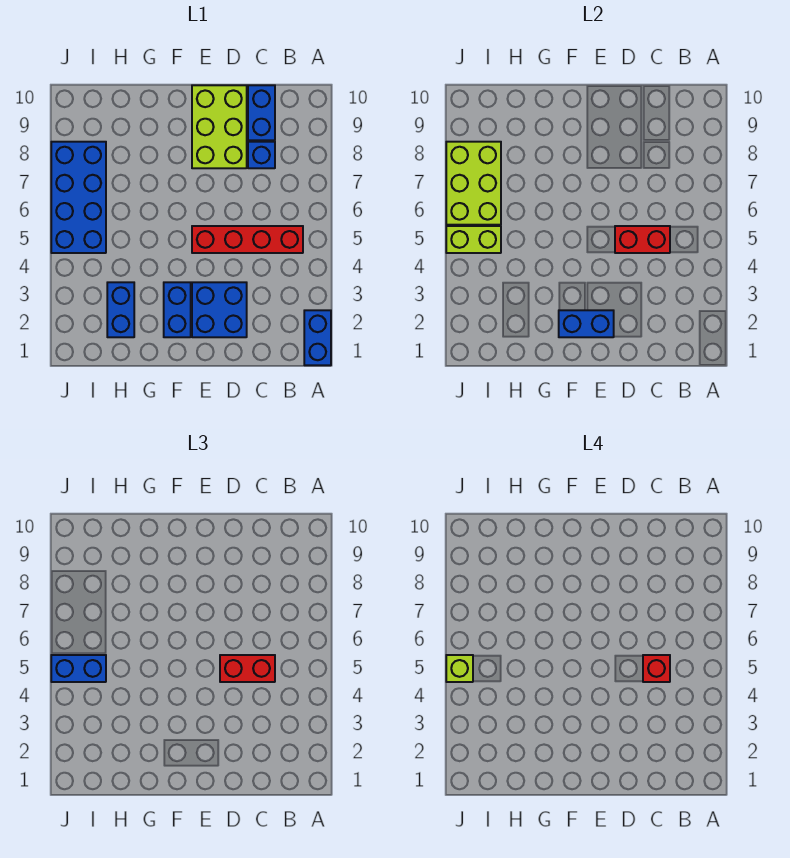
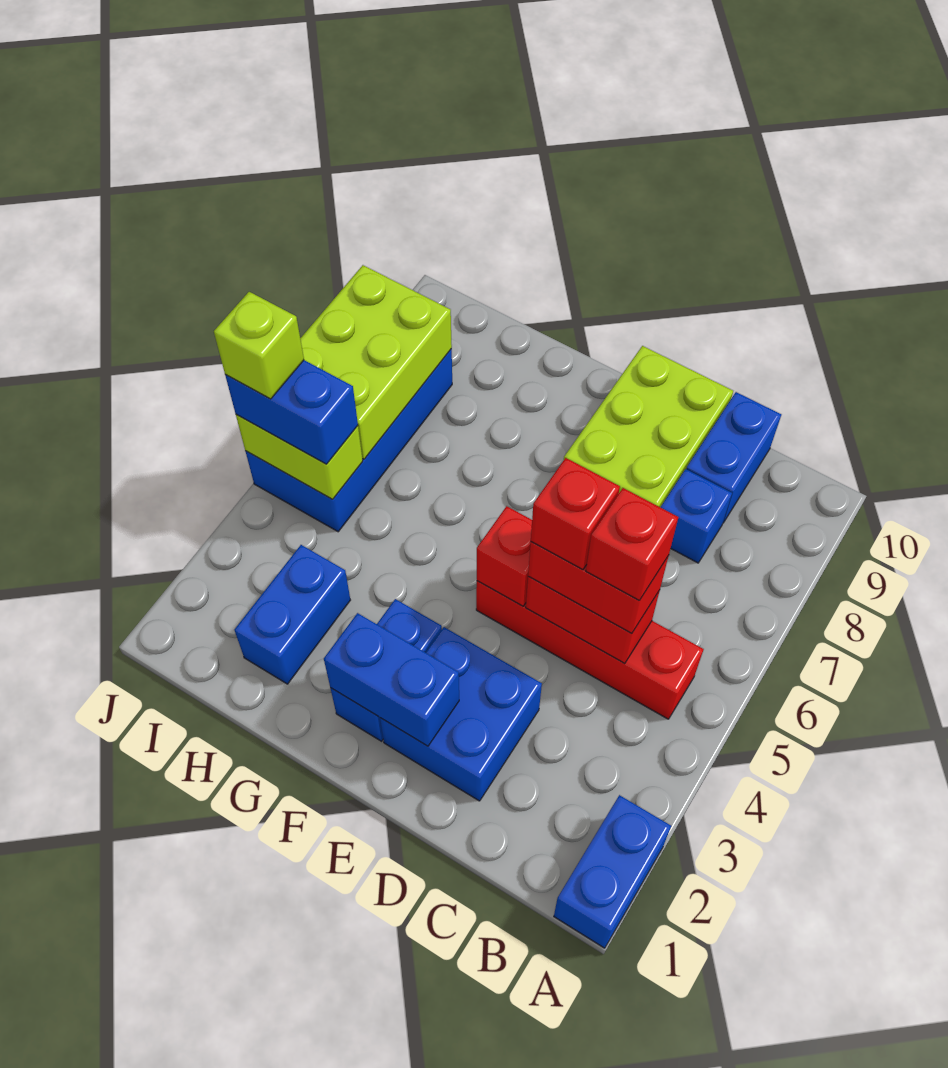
none -> red brick D5 level 4
none -> red brick E5 level 2

